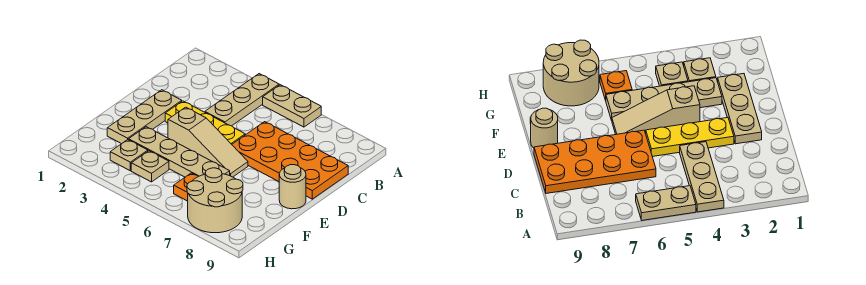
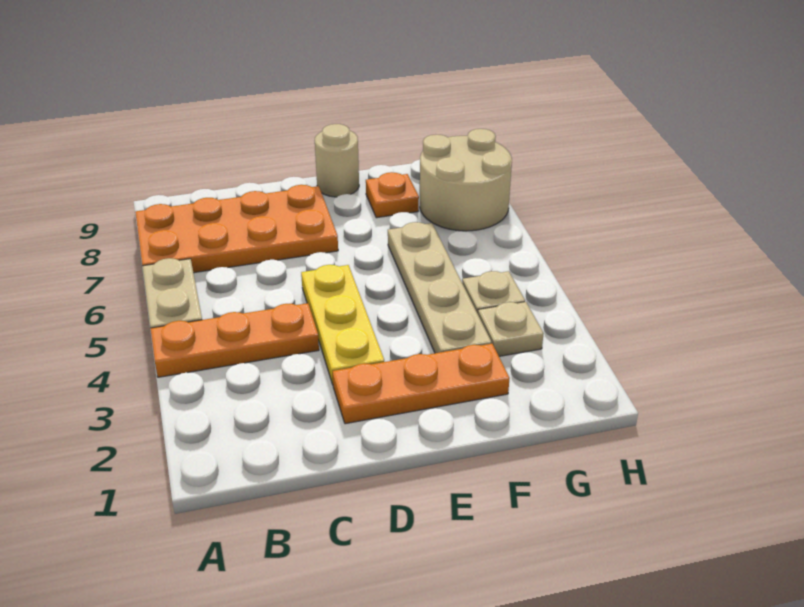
tan plate A4:C4 level 1 -> orange plate A4:C4 level 1
orange plate C6:D9 level 1 -> orange plate A7:D8 level 1
tan plate D2:F2 level 1 -> orange plate D2:F2 level 1
tan slope E4:E6 level 1 top 4 -> none
orange plate G6 level 1 -> orange plate F8 level 1

